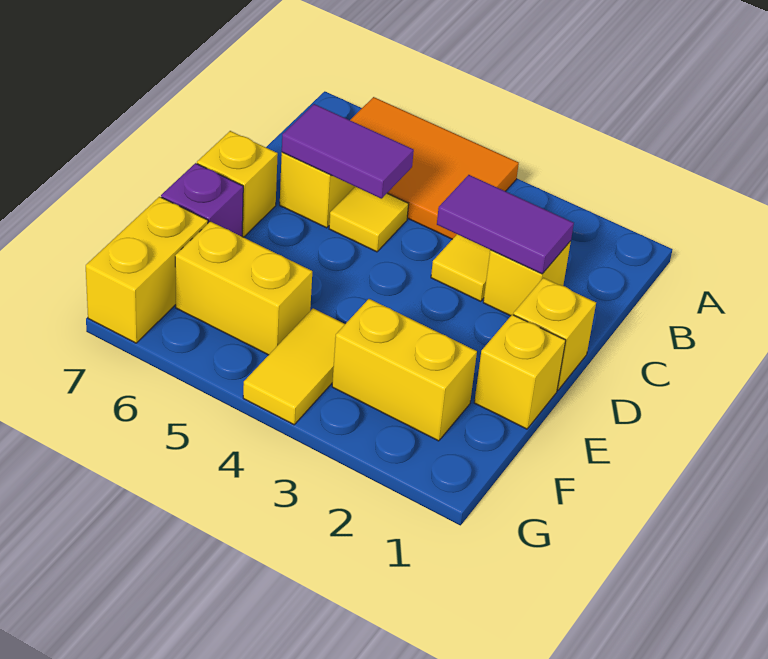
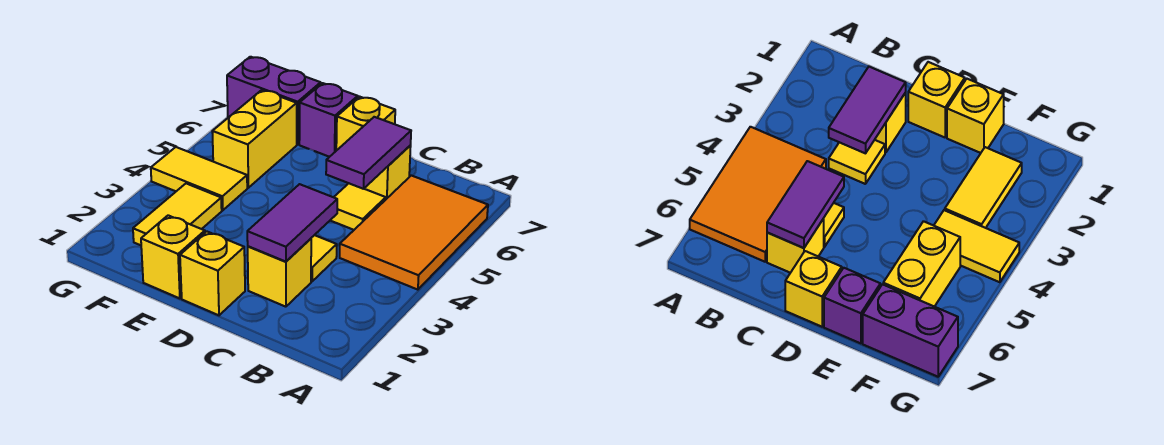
yellow brick F2:F3 level 1 -> yellow tile F2:F3 level 1
yellow brick F7:G7 level 1 -> purple brick F7:G7 level 1

